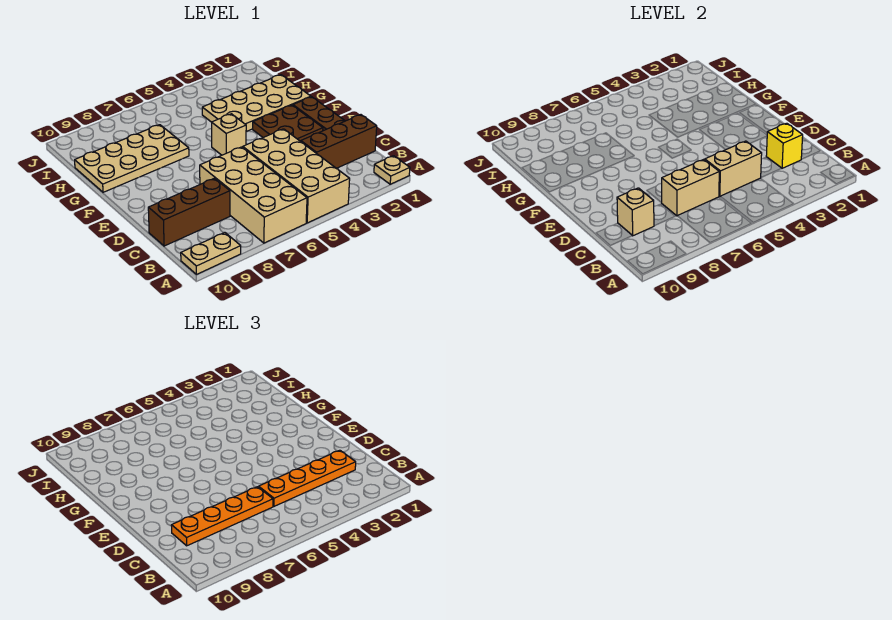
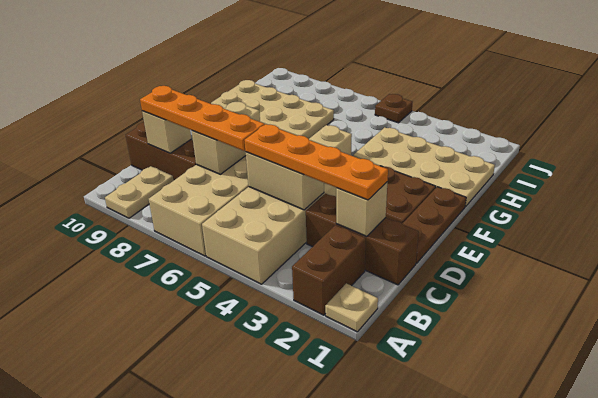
none -> brown brick A2:B2 level 1
tan plate A9:A10 level 1 -> tan plate A9:B9 level 1
yellow brick C2 level 2 -> tan brick C2 level 2
tan brick C6:C7 level 2 -> tan brick C7:D7 level 2
none -> brown plate J5 level 1

